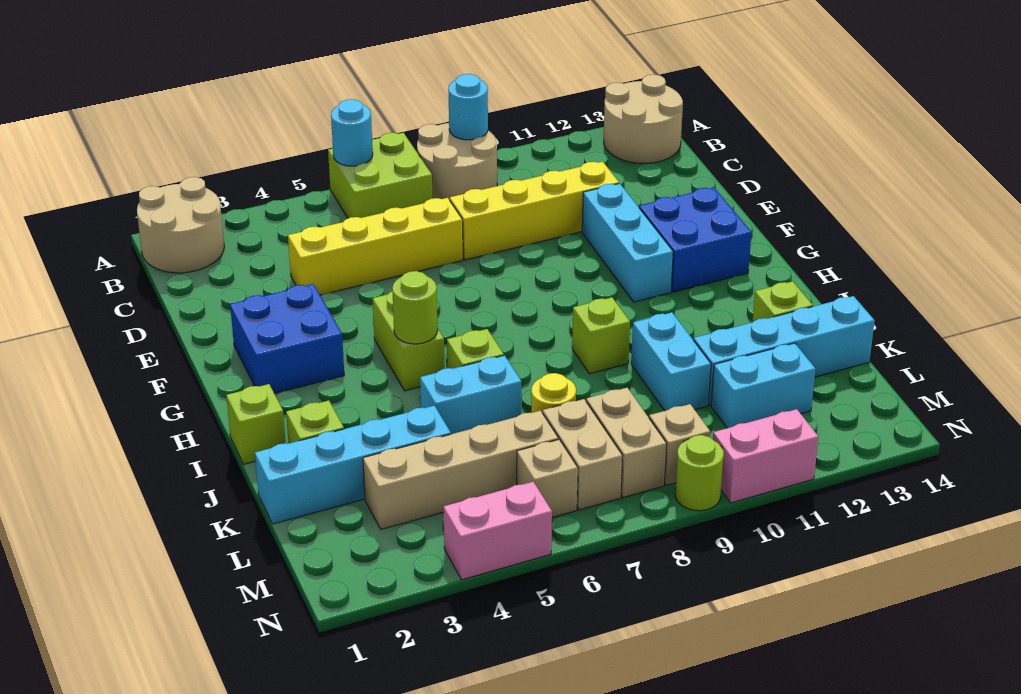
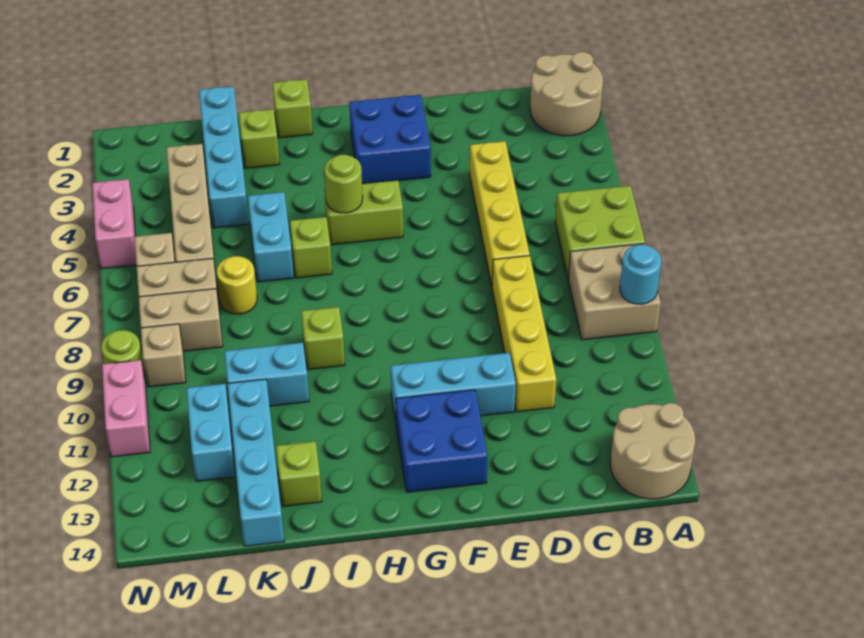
cyan round brick A6 level 2 -> none
tan round brick A8:B9 level 1 -> tan brick A8:B9 level 1

